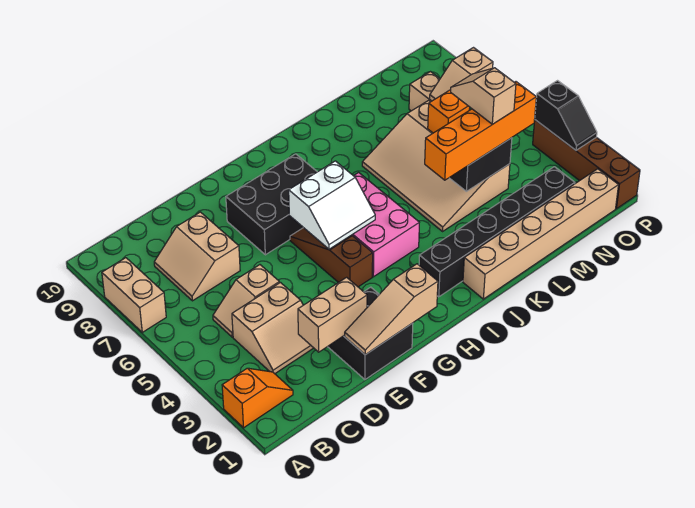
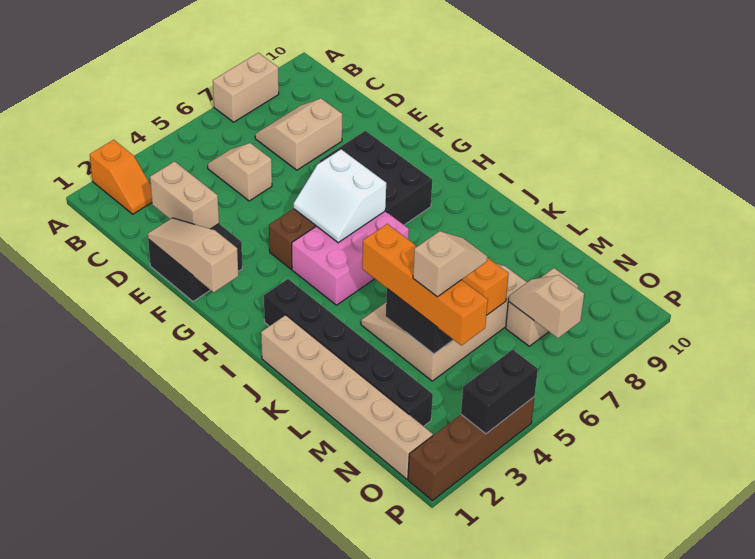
tan slope C3:D4 level 1 top 4 -> none
black slope P3:P4 level 2 top 4 -> black brick P3:P4 level 2

